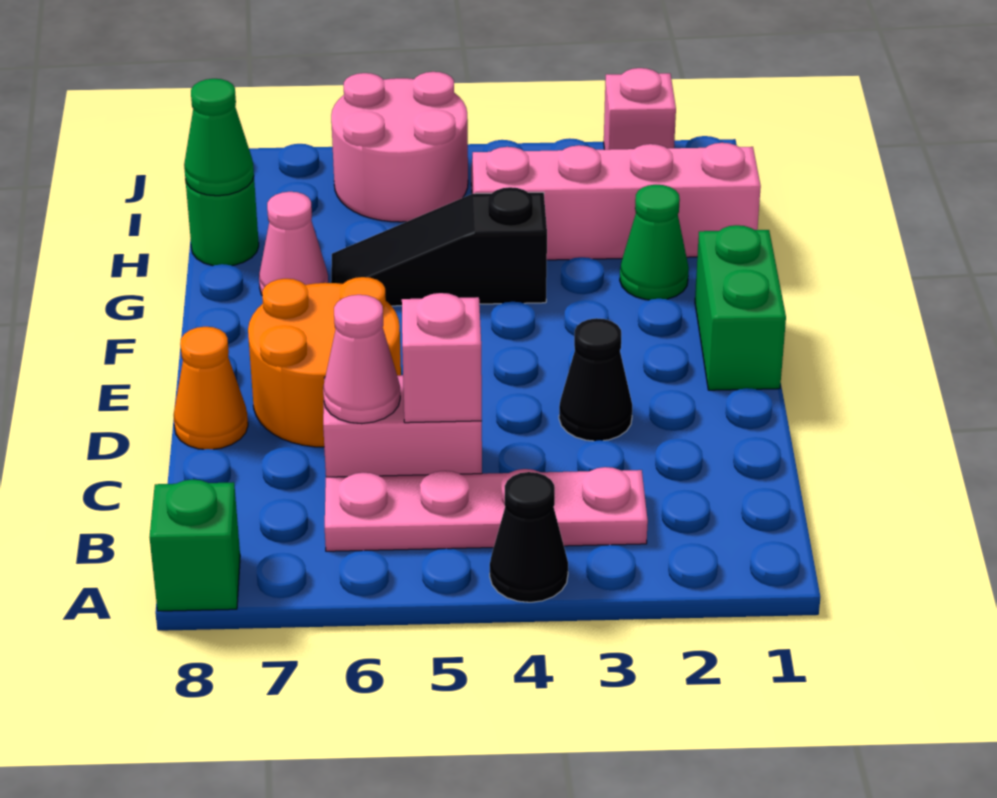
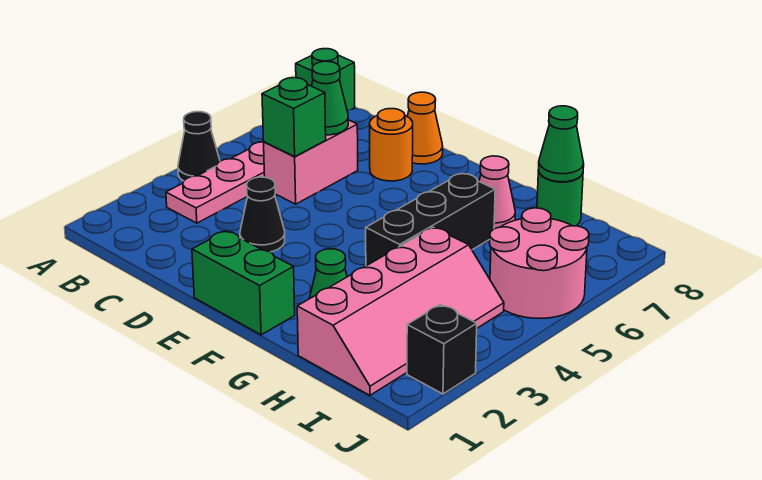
pink brick C5 level 2 -> green brick C5 level 2
pink cone C6 level 2 -> green cone C6 level 2
orange round brick D6:E7 level 1 -> orange round brick D7 level 1
black slope G4:G6 level 1 top 4 -> black brick G4:G6 level 1
pink brick J2 level 1 -> black brick J2 level 1

